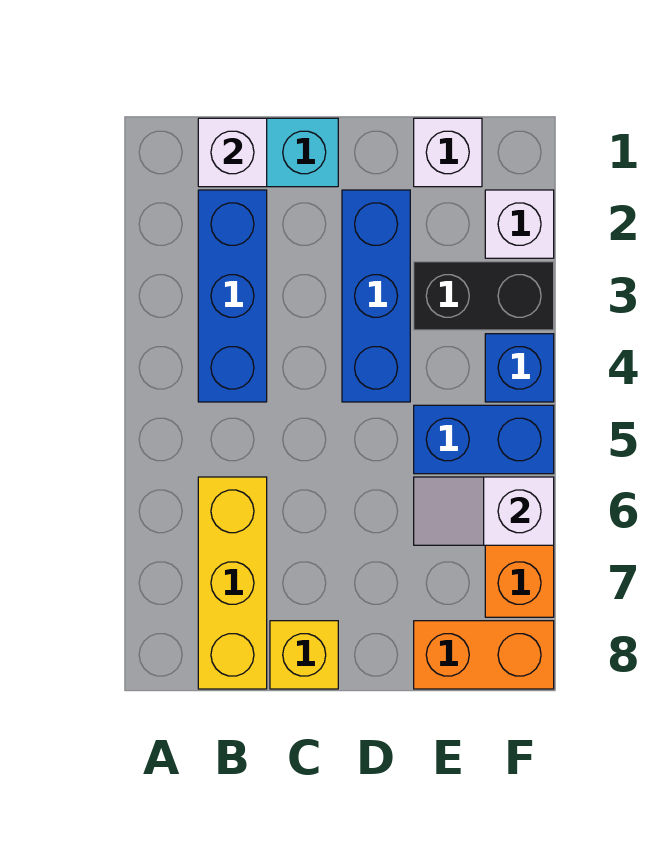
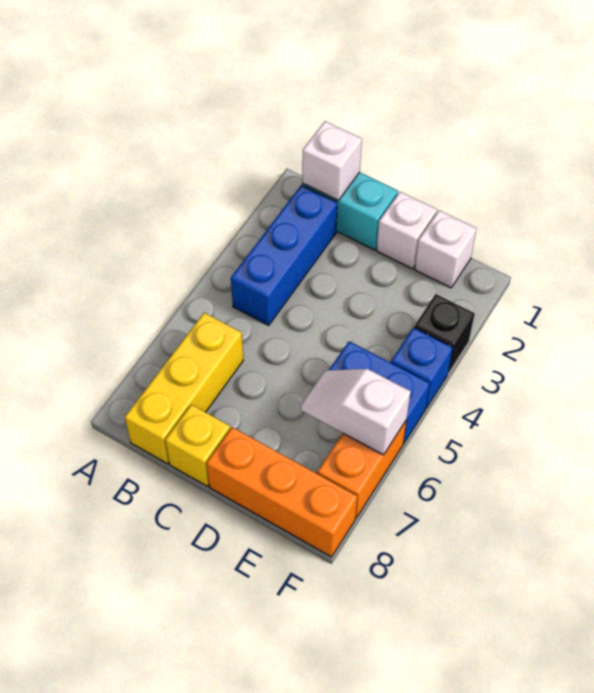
blue brick D2:D4 level 1 -> none
black brick E3:F3 level 1 -> black brick F3 level 1
orange brick E8:F8 level 1 -> orange brick D8:F8 level 1
white brick F2 level 1 -> white brick D1 level 1

